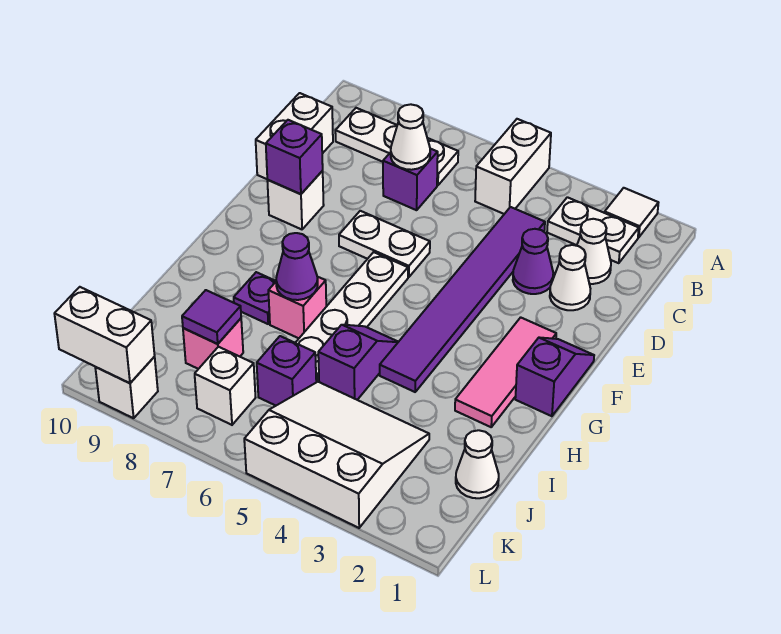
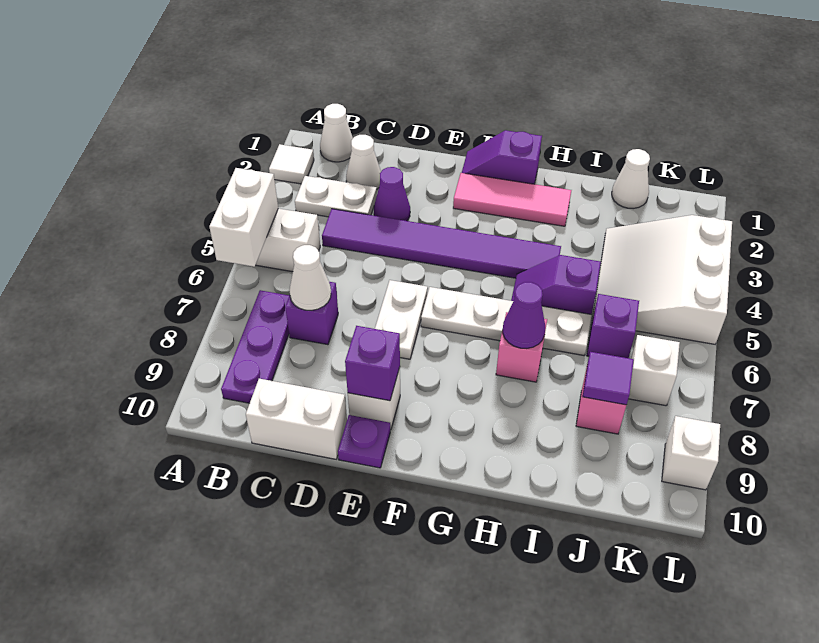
white plate B2:B3 level 1 -> white plate B3:C3 level 1
white plate B7:B9 level 1 -> purple plate B7:B9 level 1
white cone D2 level 1 -> white cone B1 level 1
purple plate H8 level 1 -> purple plate E10 level 1
white brick L9:L10 level 2 -> white brick A5:A6 level 2

